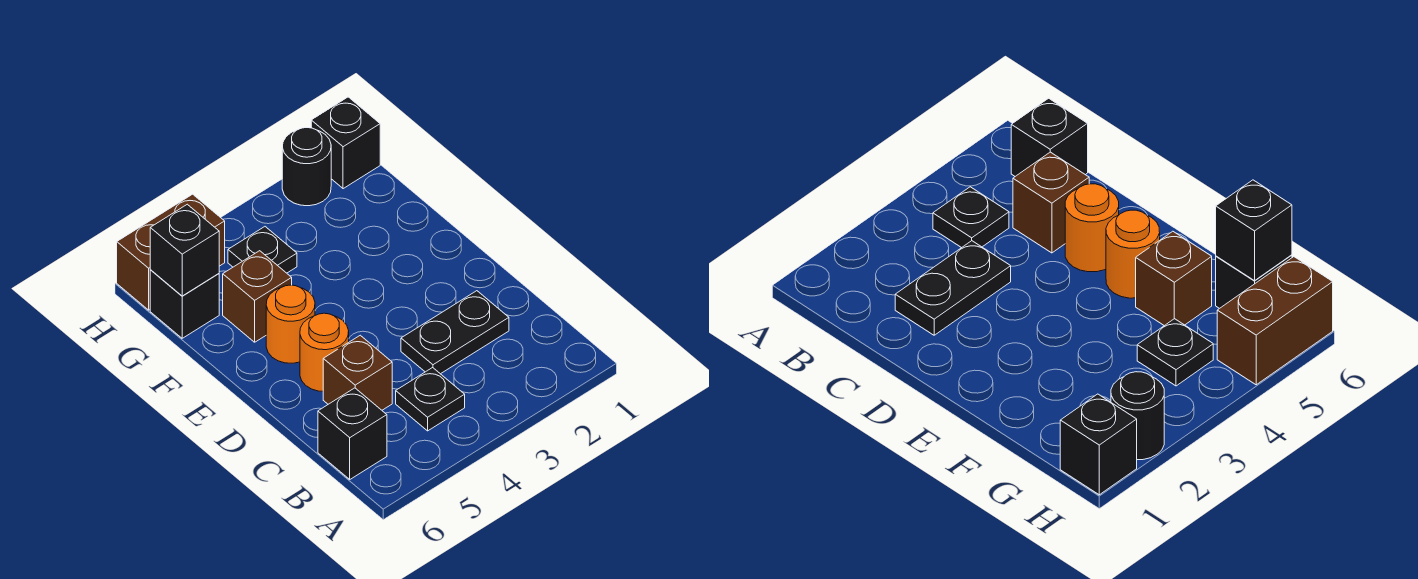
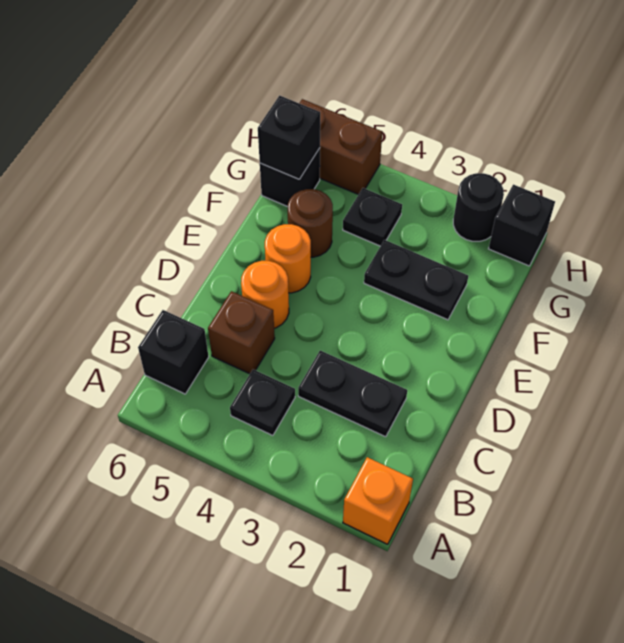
none -> orange brick A1 level 1
none -> black plate F2:F3 level 1
brown brick F5 level 1 -> brown round brick F5 level 1

